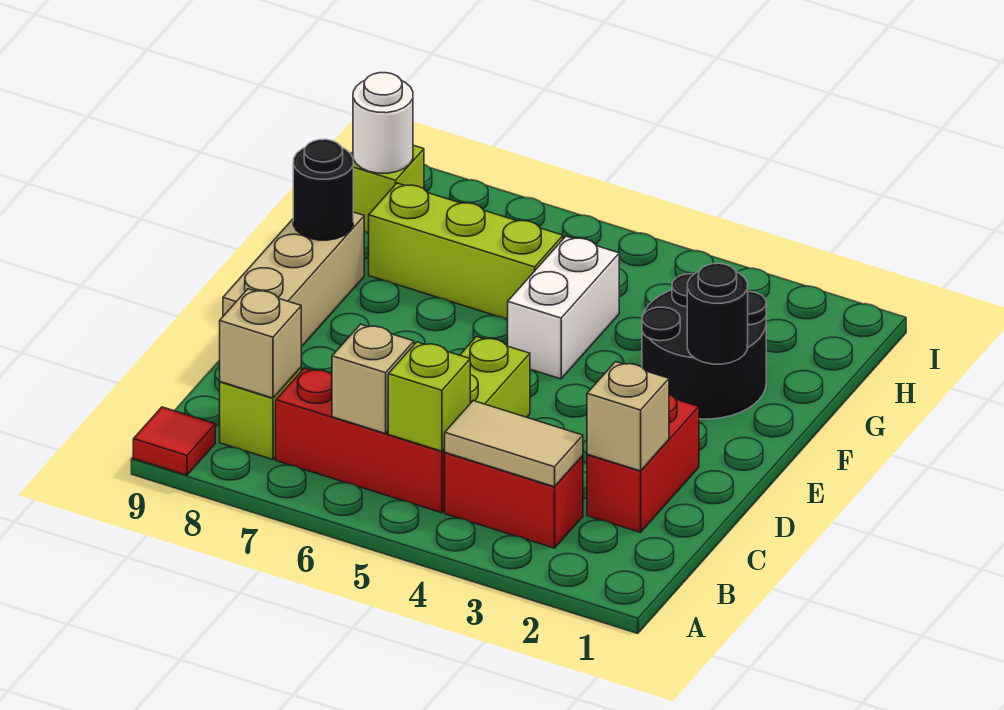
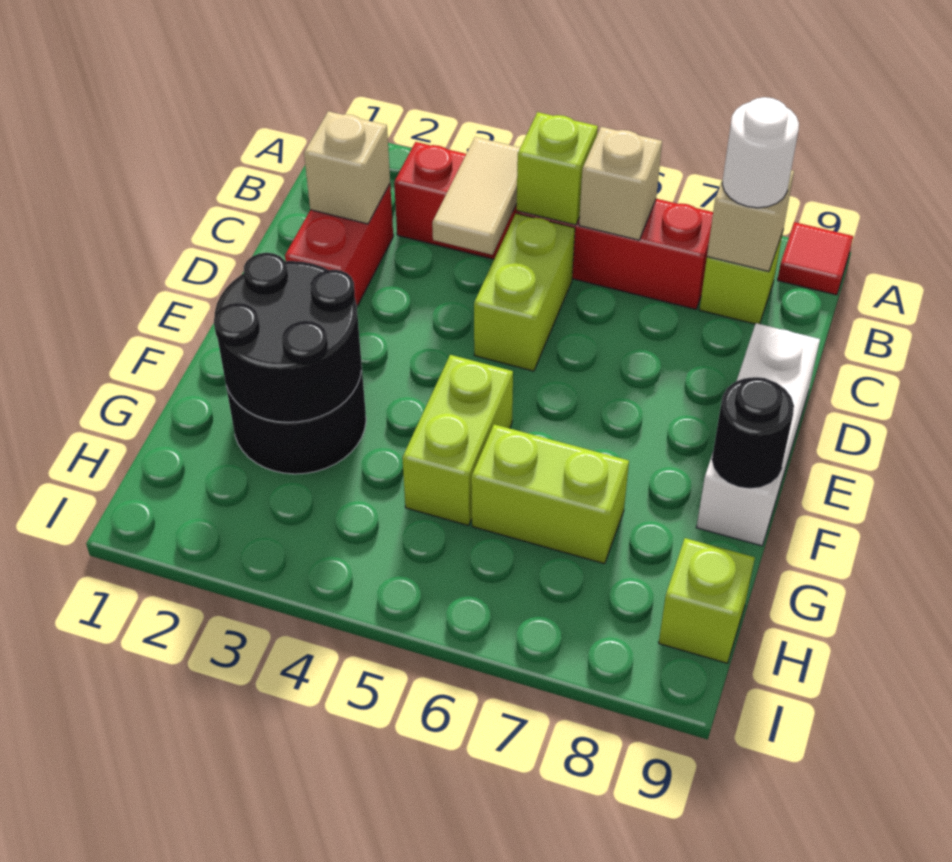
tan tile B3:B4 level 2 -> tan tile B4:C4 level 2
tan brick D9:F9 level 1 -> white brick D9:F9 level 1
black round brick F2 level 2 -> black round brick F2:G3 level 2
white brick F5:G5 level 1 -> lime brick F5:G5 level 1
lime brick G6:G8 level 1 -> lime brick G6:G7 level 1
white round brick H9 level 2 -> white round brick B8 level 3

